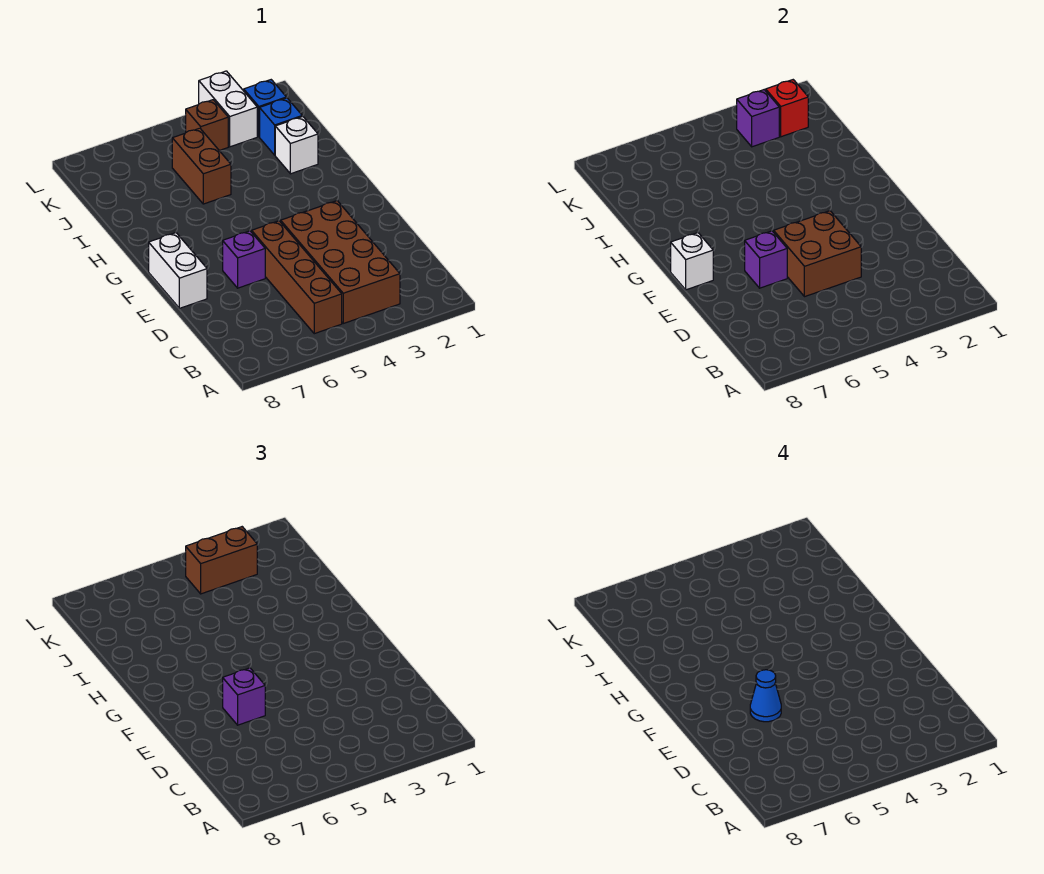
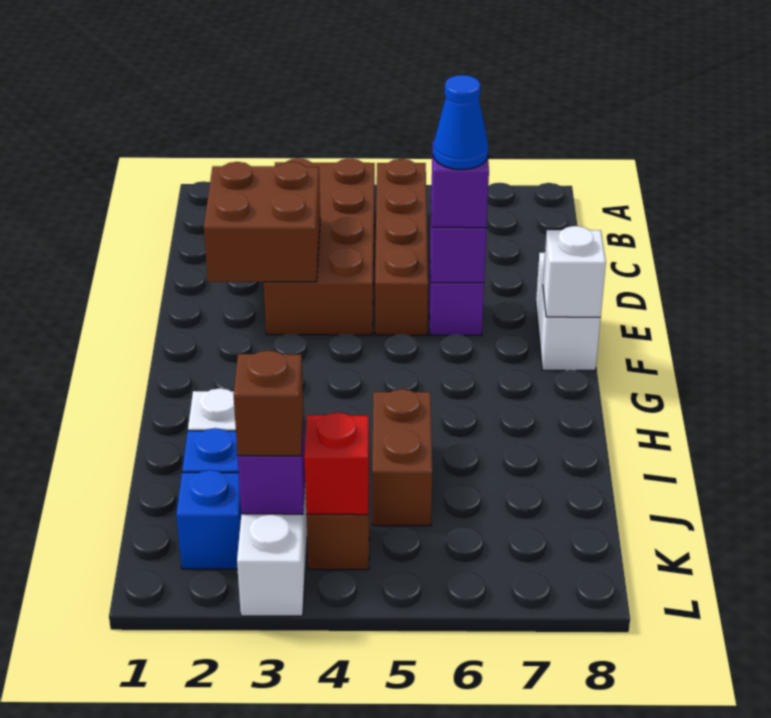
brown brick D4:E5 level 2 -> brown brick D2:E3 level 2
red brick K2 level 2 -> red brick K4 level 2
brown brick K3:K4 level 3 -> brown brick K3 level 3

